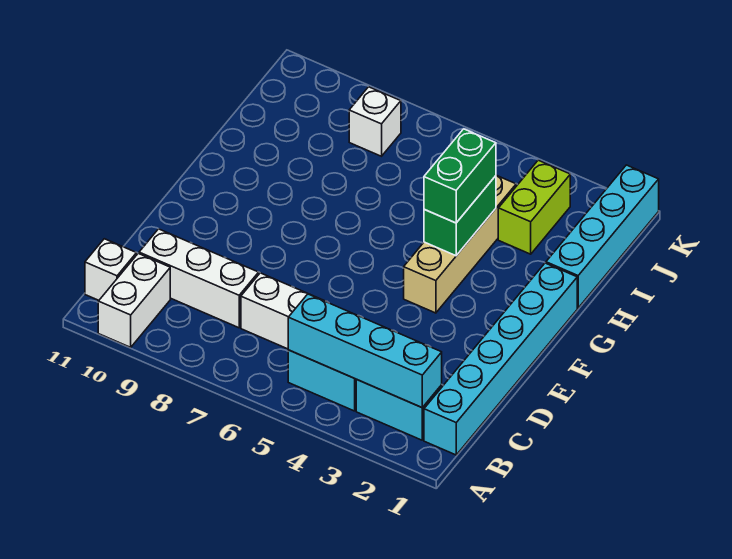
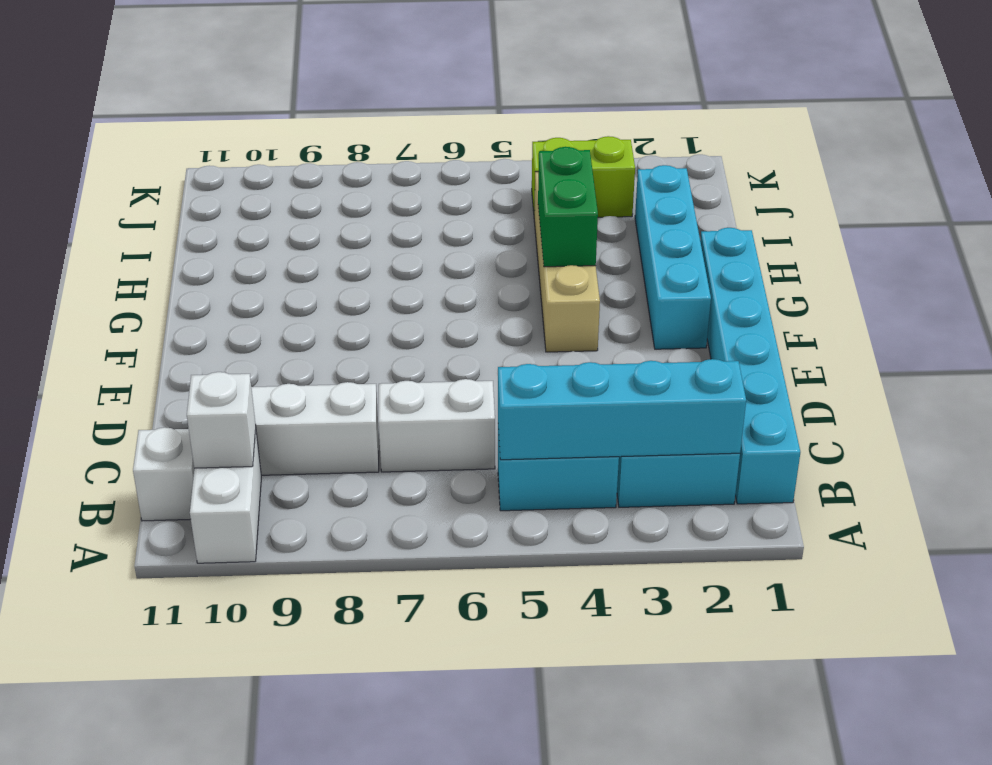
green brick G4:H4 level 3 -> none
cyan brick H1:K1 level 1 -> cyan brick F2:I2 level 1
lime brick I3:J3 level 1 -> lime brick J3:J4 level 1
white brick J8 level 1 -> white brick B10 level 2

